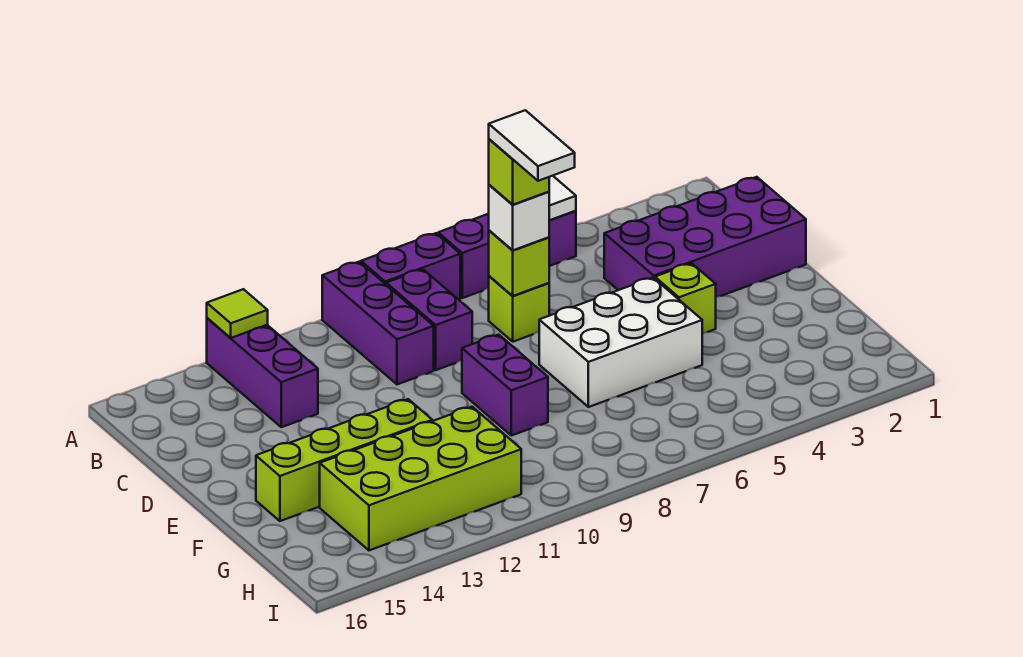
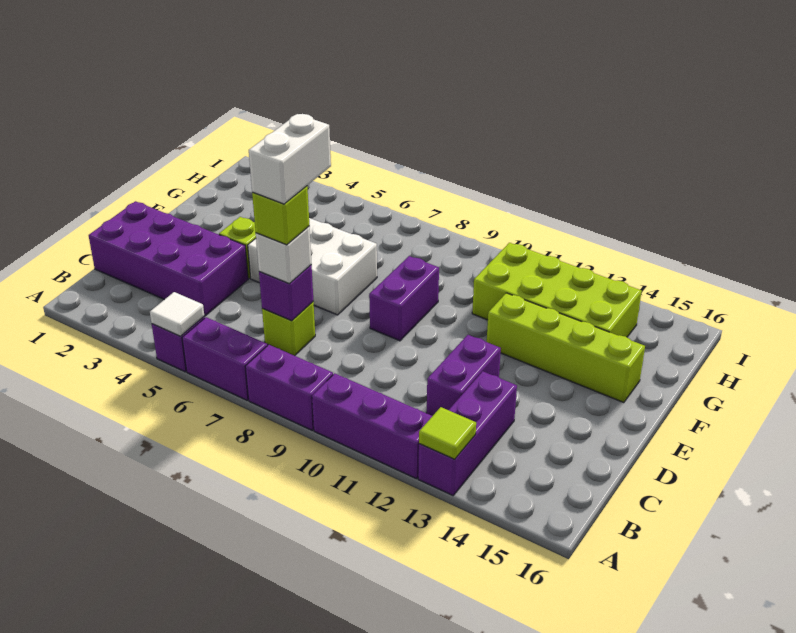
purple brick A10:C10 level 1 -> purple brick A10:A12 level 1
purple brick B9:C9 level 1 -> purple brick C12:D12 level 1
lime brick C7 level 2 -> purple brick C7 level 2
white tile C7:D7 level 5 -> white brick C7:D7 level 5

